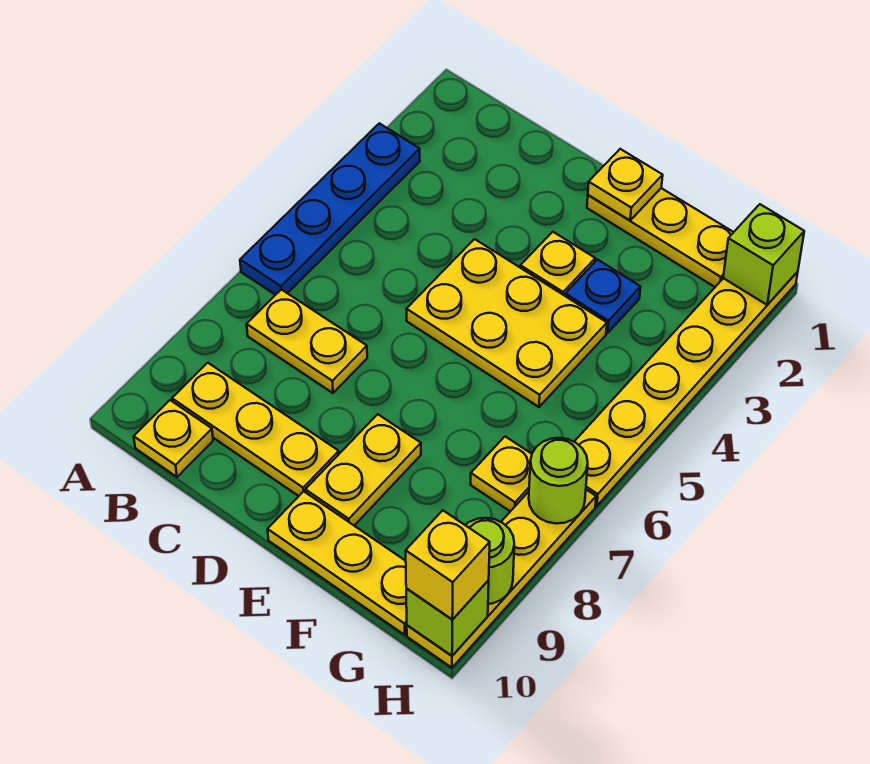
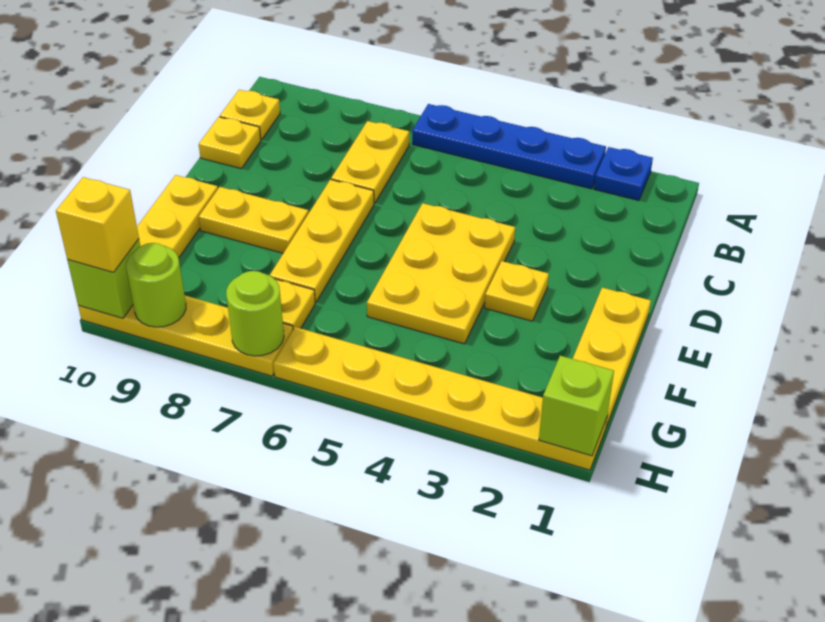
yellow plate B9:D9 level 1 -> yellow plate D7:F7 level 1
yellow plate E1 level 2 -> yellow plate C10 level 1
blue plate F3 level 1 -> blue plate A2 level 1

